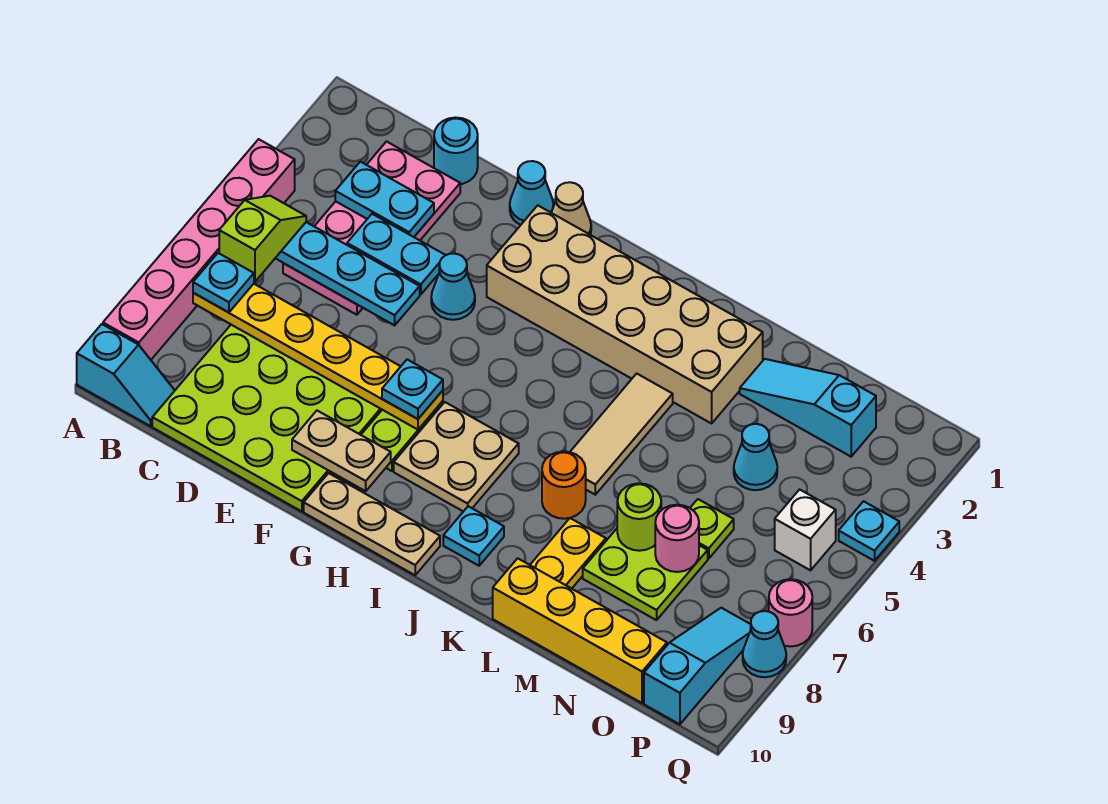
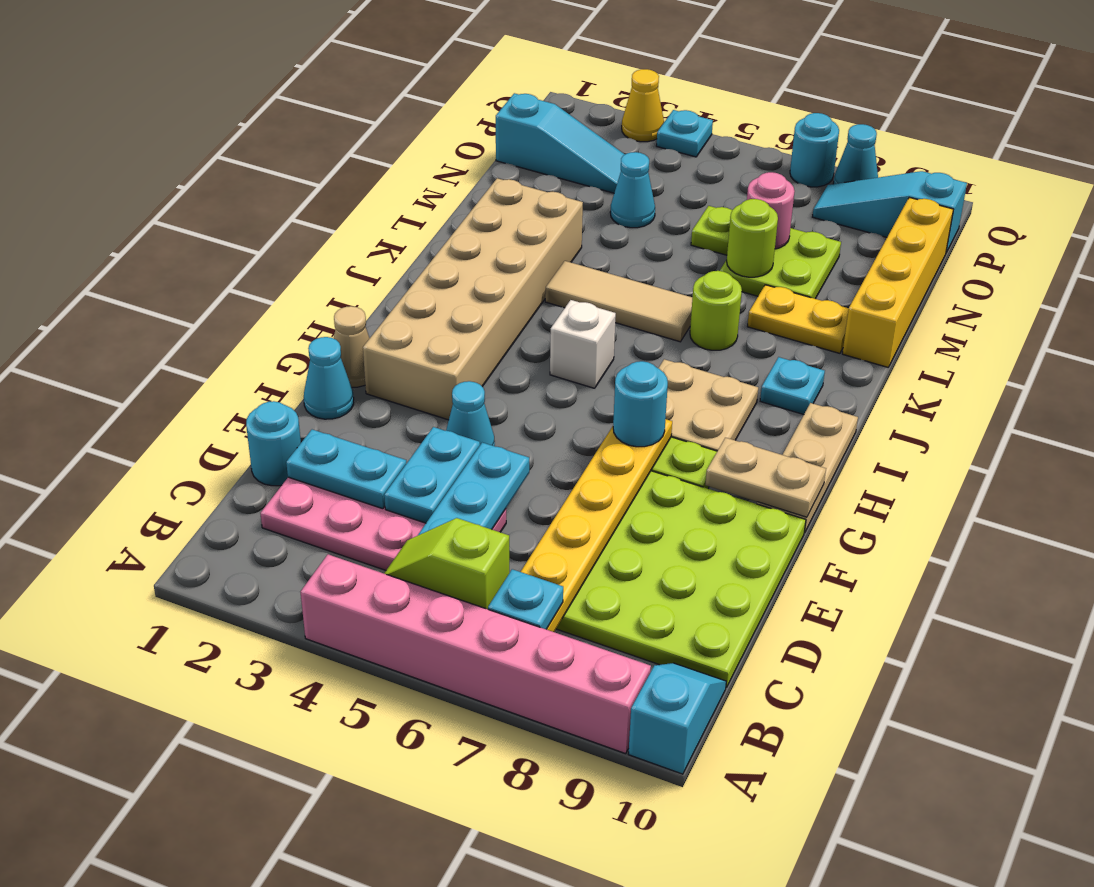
cyan plate C3:D3 level 2 -> cyan plate D2:D3 level 2
tan plate F9:G9 level 2 -> tan plate G9:G10 level 2
cyan plate G7 level 3 -> cyan round brick G7 level 3
orange round brick K7 level 1 -> lime round brick K7 level 1
cyan slope M2:O2 level 1 top O -> cyan slope O1:O3 level 1 top 1
white brick P5 level 1 -> white brick I5 level 1
none -> yellow cone Q3 level 1
pink round brick Q7 level 1 -> cyan round brick Q7 level 1

